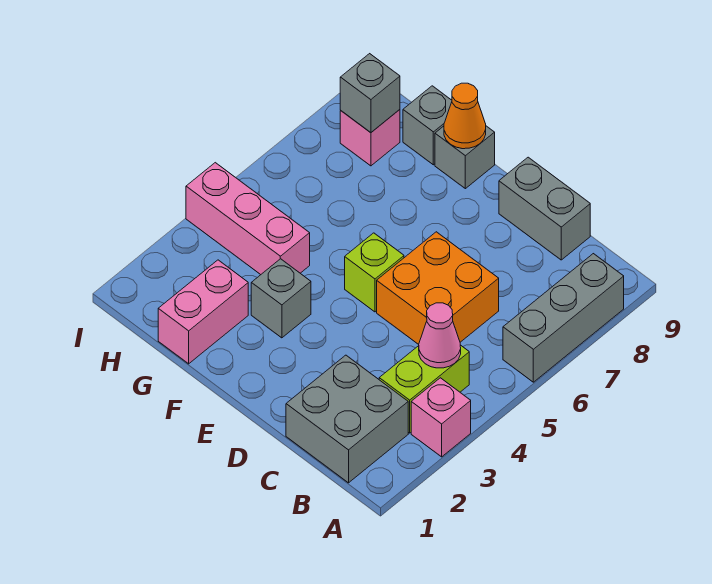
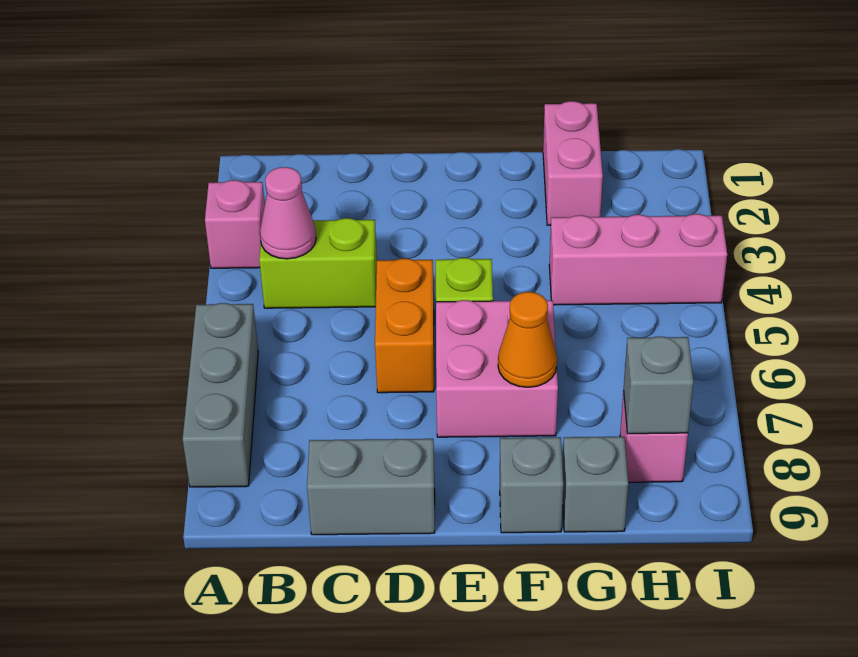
grey brick B1:C2 level 1 -> none
lime brick B3:B4 level 1 -> lime brick B4:C4 level 1
orange brick C5:D6 level 1 -> orange brick D5:D6 level 1
none -> pink brick E6:F7 level 1
grey brick F3 level 1 -> none
orange cone F9 level 2 -> orange cone F7 level 2

